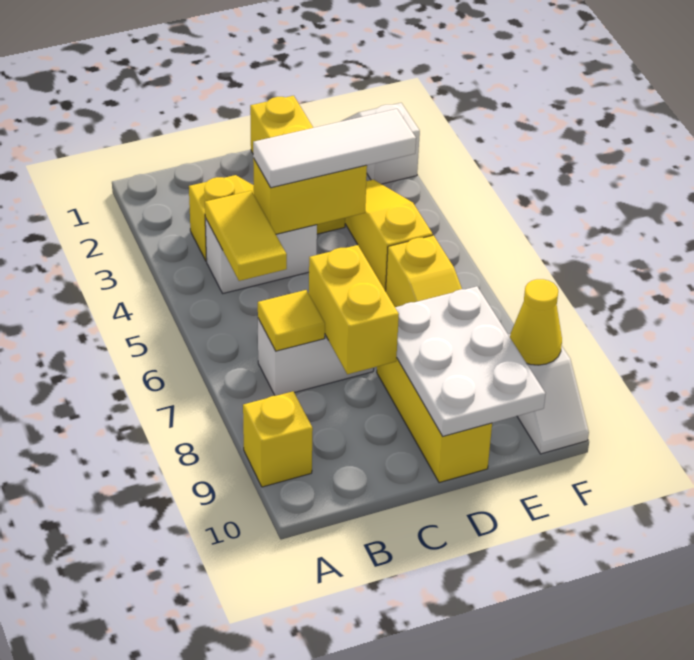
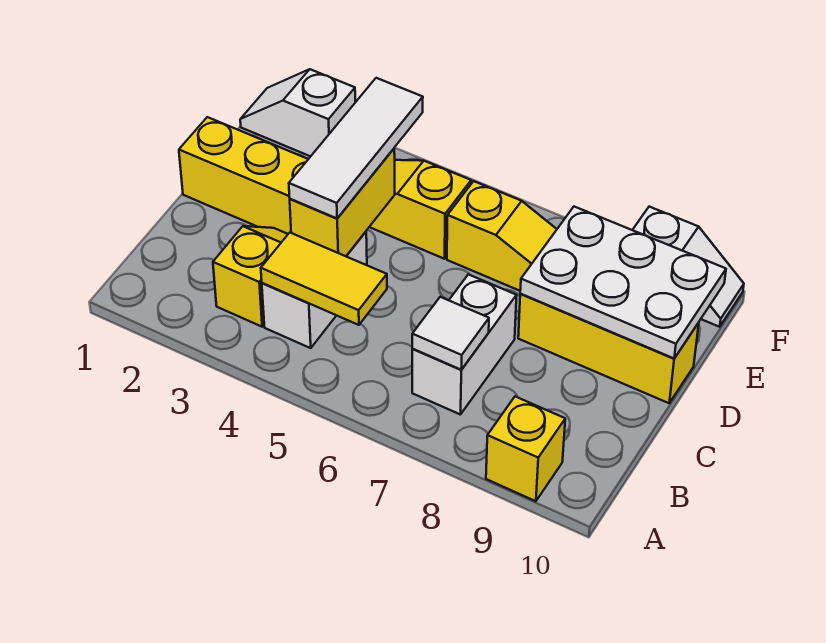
yellow tile B7 level 2 -> white tile B7 level 2
yellow brick C7:C8 level 2 -> none
yellow cone F9 level 2 -> none

